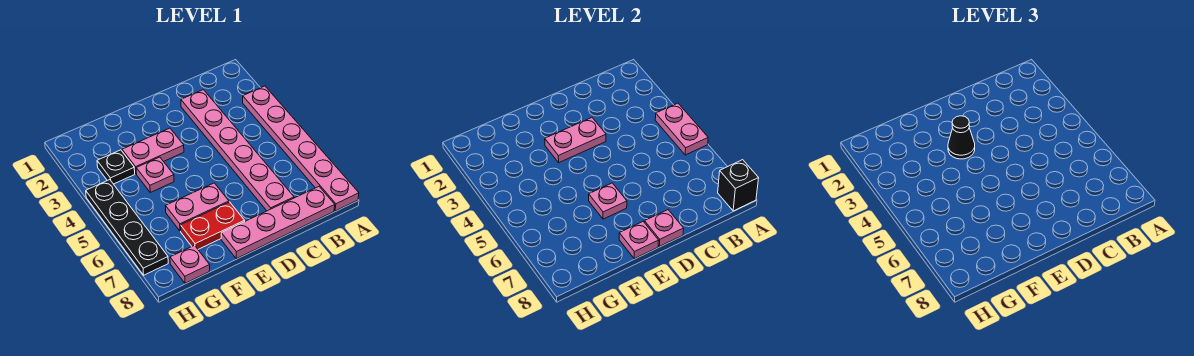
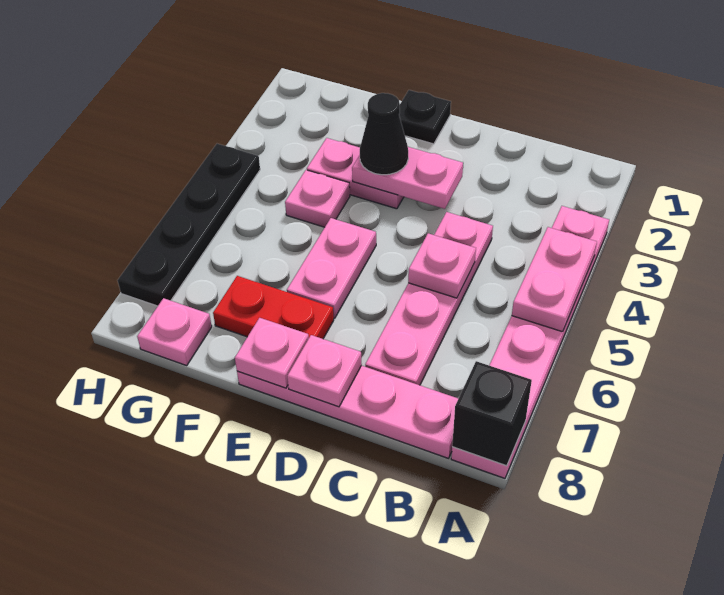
pink plate C2:C7 level 1 -> pink plate C4:C7 level 1
pink plate E6:F6 level 1 -> pink plate E5:E6 level 1
pink plate E6 level 2 -> pink plate C5 level 2
black plate G3 level 1 -> black plate E1 level 1

